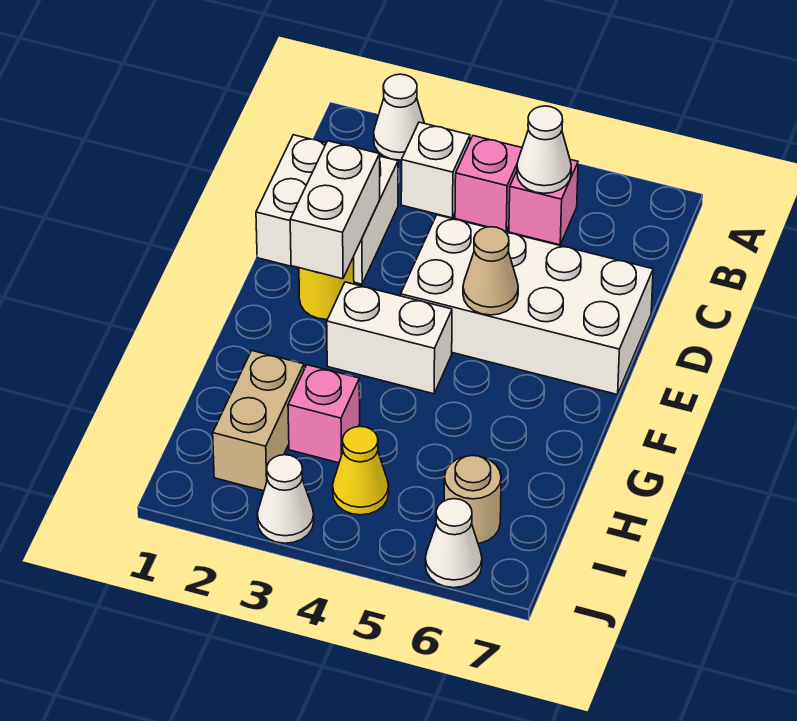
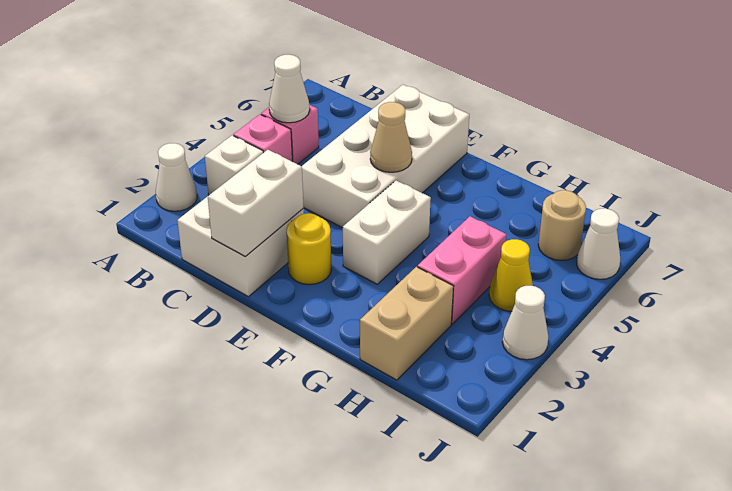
white brick D2:E2 level 2 -> white brick D1:D2 level 2
tan brick H2:I2 level 1 -> tan brick H1:H2 level 1
pink brick H3 level 1 -> pink brick H3:H4 level 1

